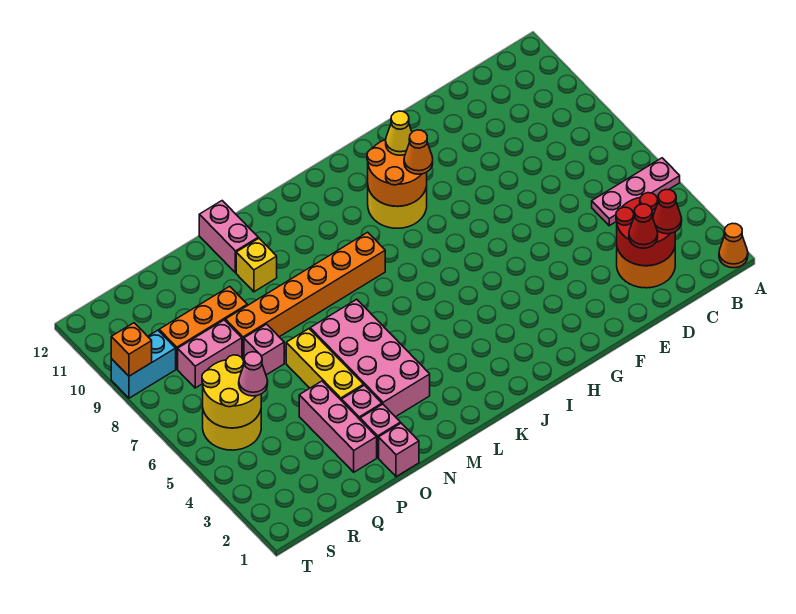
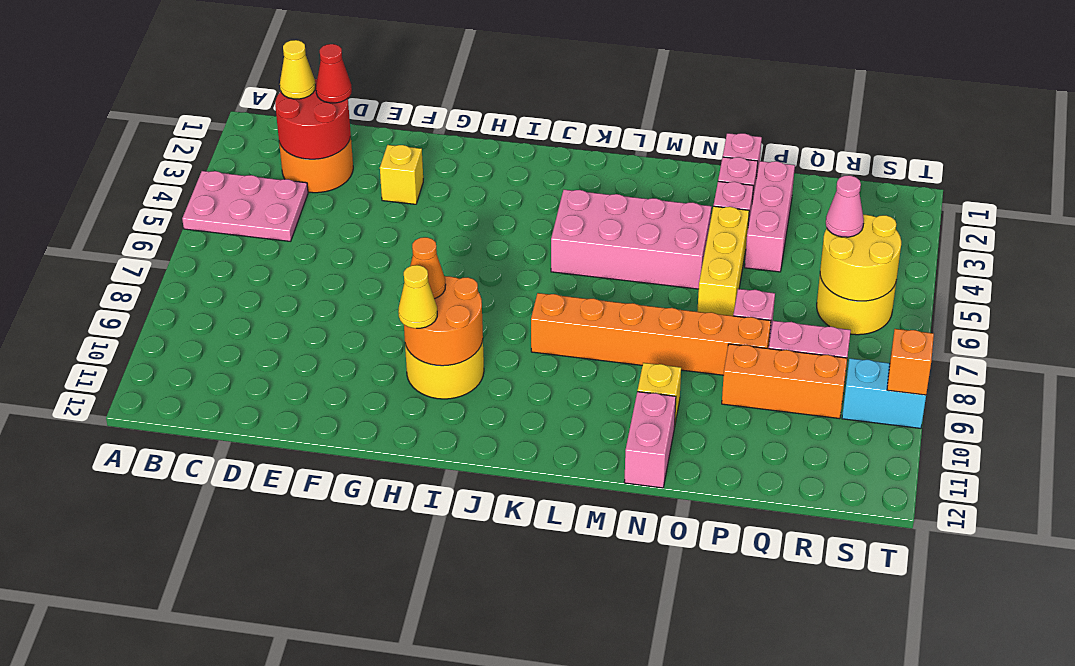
orange cone A1 level 1 -> none
pink plate A5:C5 level 1 -> pink plate A4:C5 level 1
red cone C2 level 3 -> yellow cone C2 level 3
none -> yellow brick F3 level 1
pink brick M3:N6 level 1 -> pink brick K4:N5 level 1

